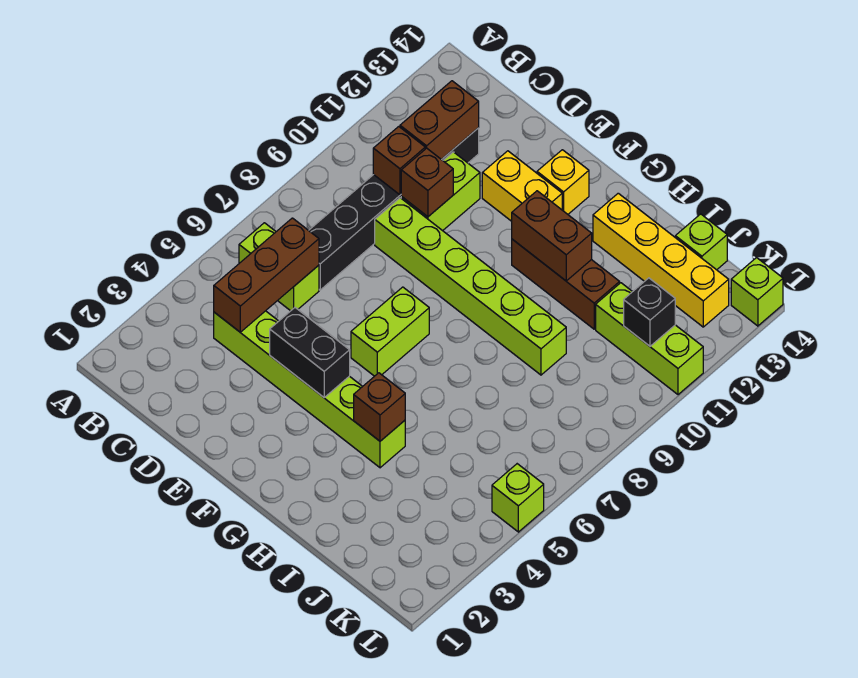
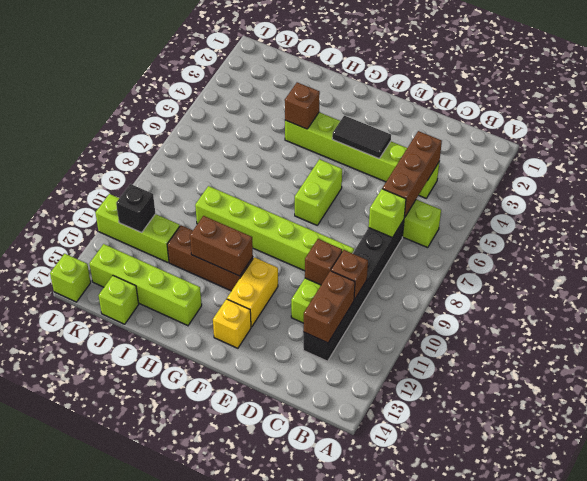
black brick E4:F4 level 2 -> black tile E4:F4 level 2
yellow brick E12:F12 level 1 -> yellow brick F11:F12 level 1
yellow brick H13:K13 level 1 -> lime brick H13:K13 level 1
lime brick L5 level 1 -> lime brick C7 level 2

